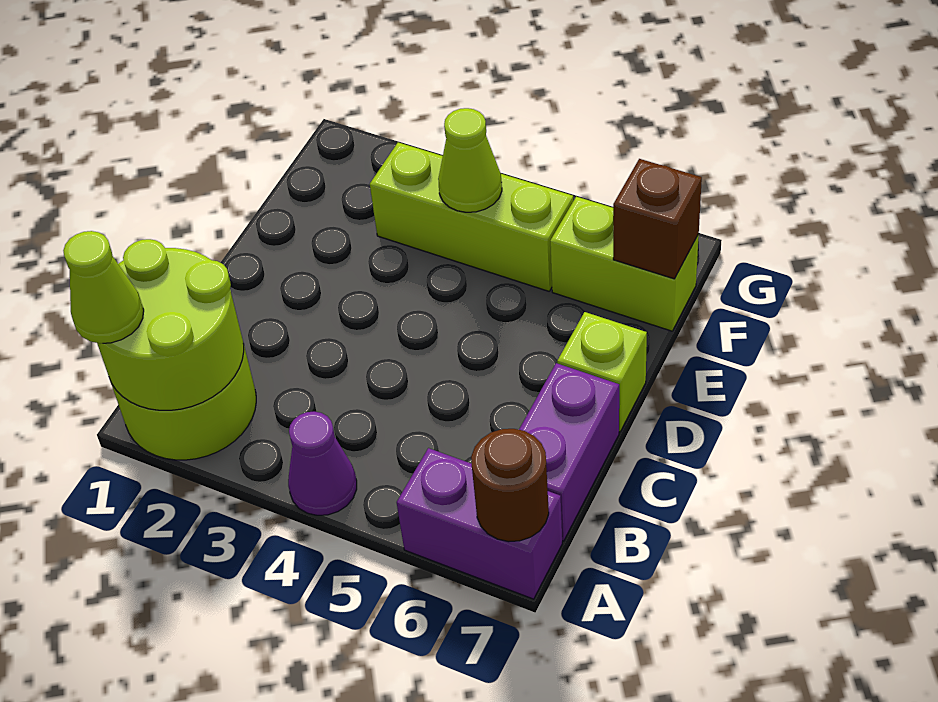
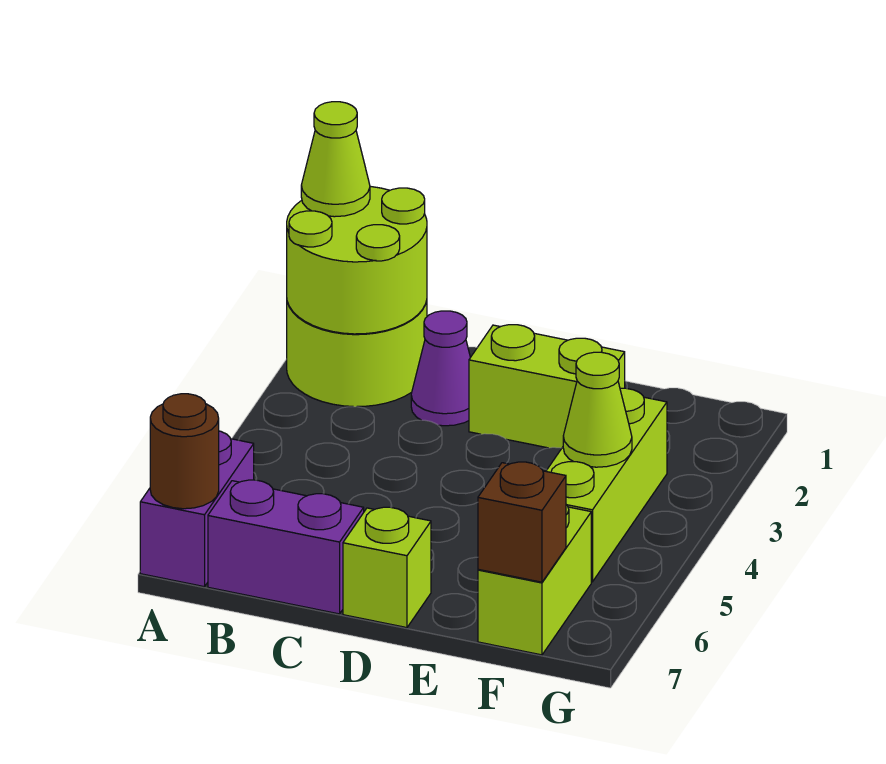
purple cone A4 level 1 -> purple cone C2 level 1
none -> lime brick D2:E2 level 1

